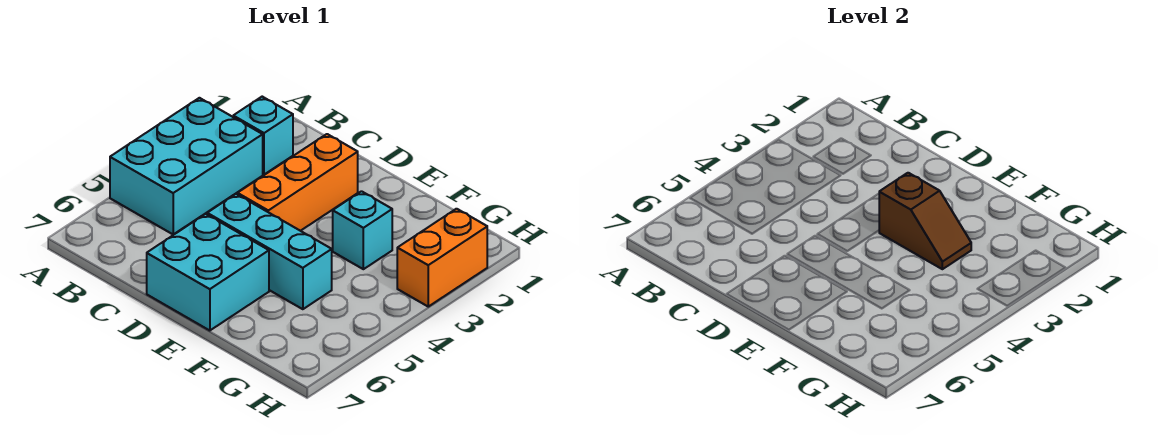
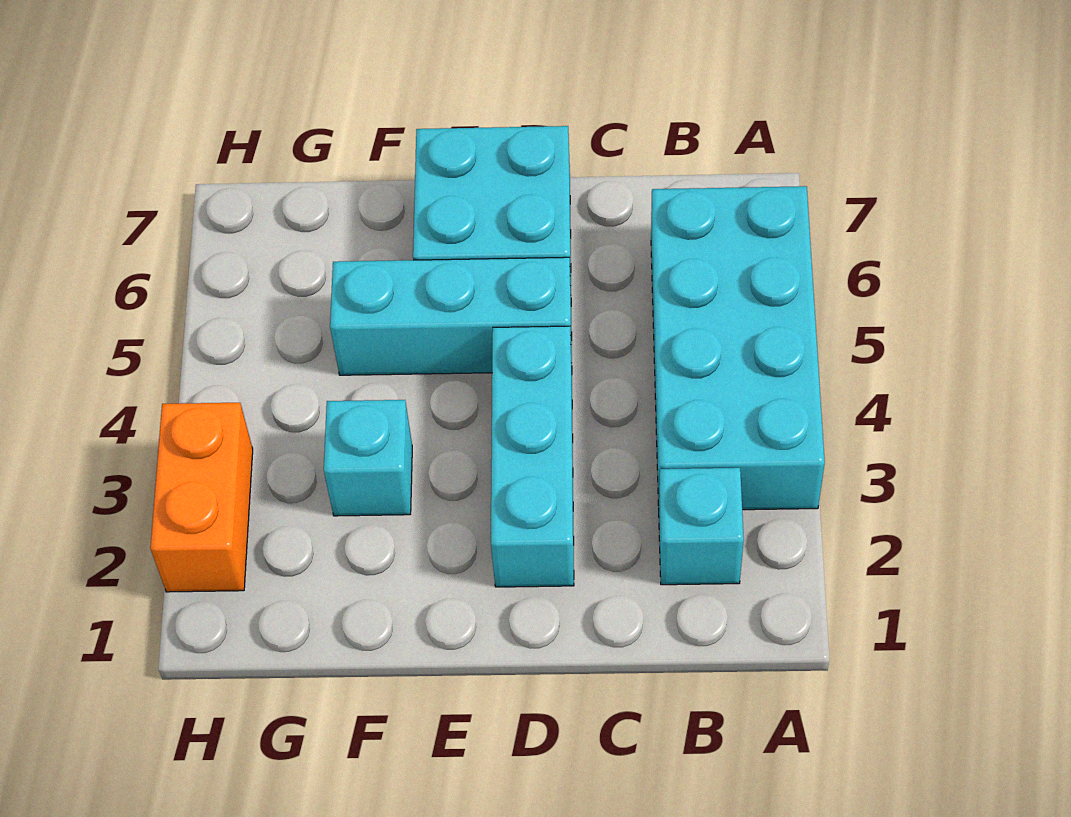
cyan brick A3:B5 level 1 -> cyan brick A3:B6 level 1
orange brick D2:D4 level 1 -> cyan brick D2:D4 level 1
brown slope E3:F3 level 2 top E -> none

